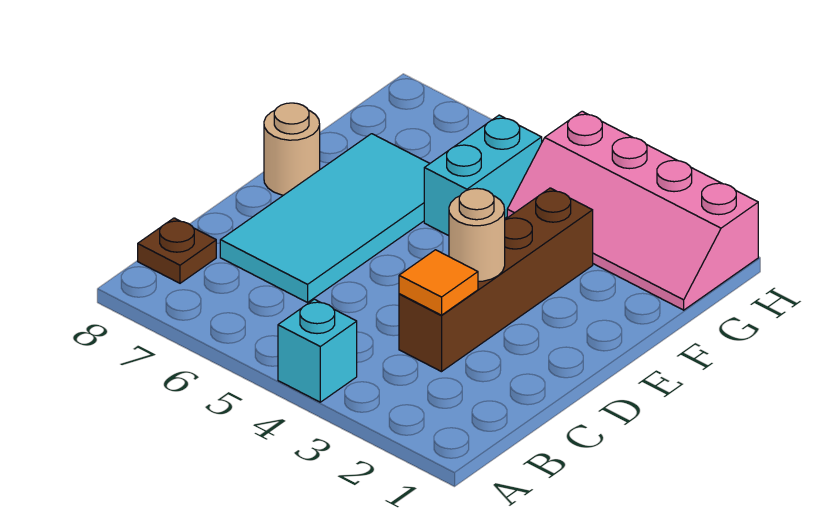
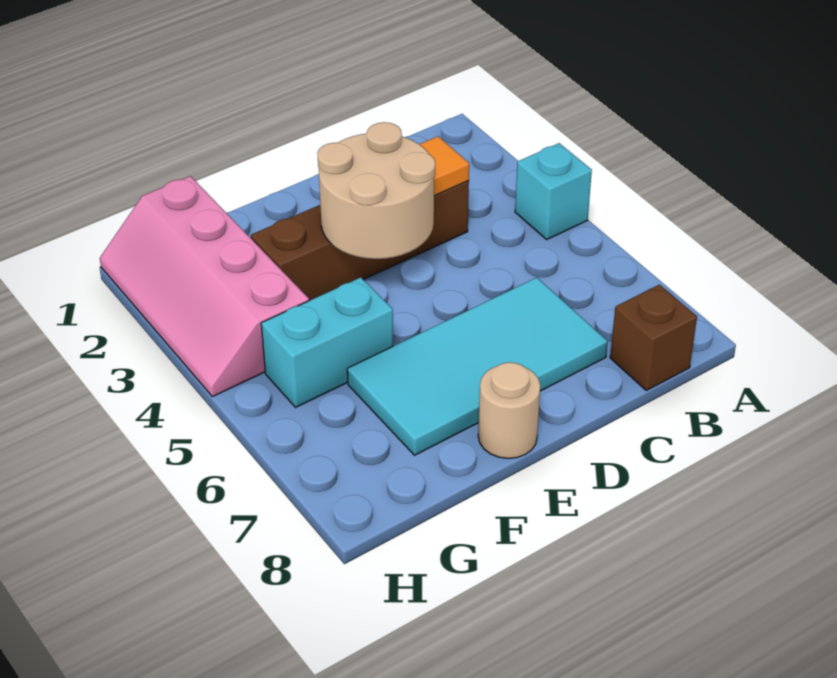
brown plate B8 level 1 -> brown brick B8 level 1
tan round brick D3 level 2 -> tan round brick D3:E4 level 2
pink slope G1:H4 level 1 top H -> pink slope G1:H4 level 1 top G

